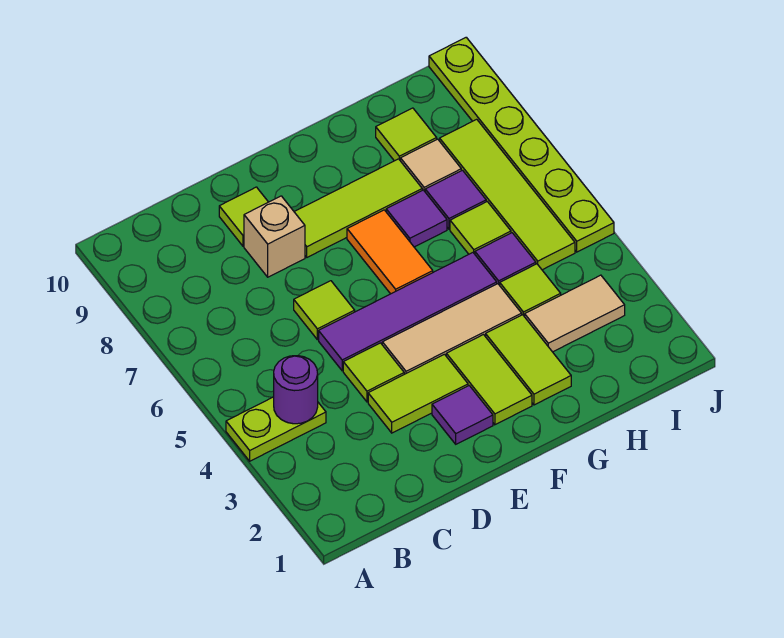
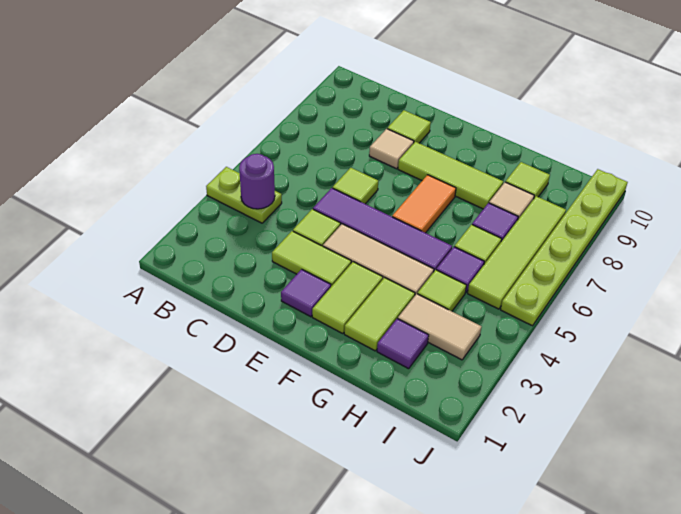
tan brick D8 level 1 -> tan tile D8 level 1
purple tile G7 level 1 -> purple tile H2 level 1

